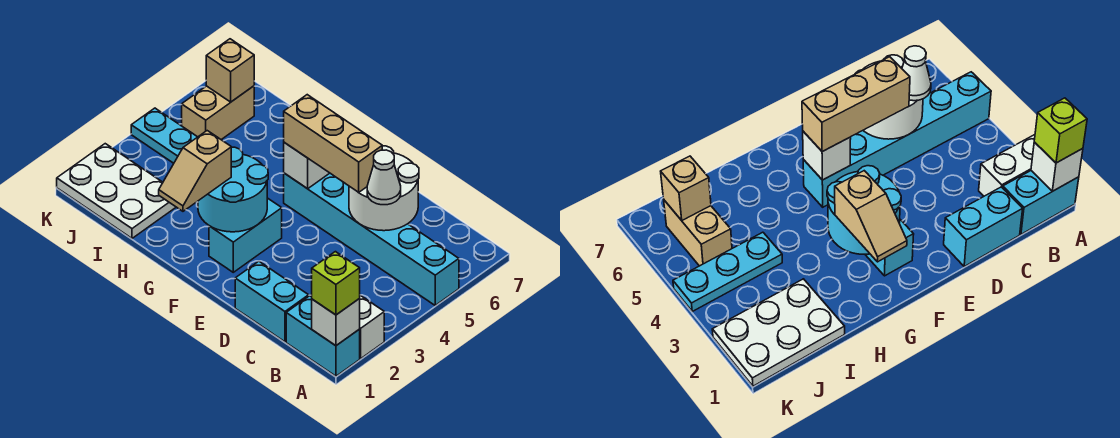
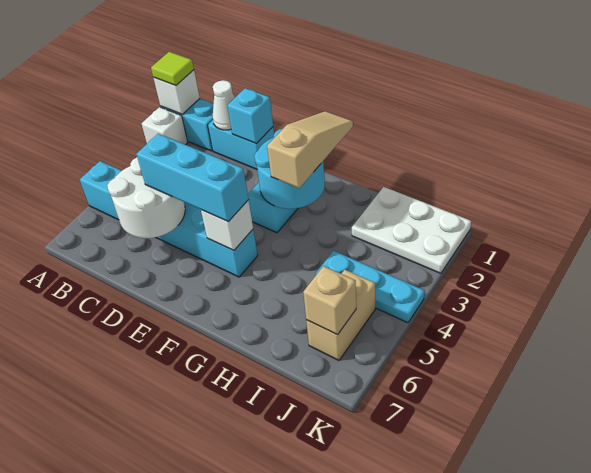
lime brick A1 level 3 -> lime tile A1 level 3
white brick A2:B2 level 1 -> white brick A2 level 1
white cone C5 level 3 -> white cone C1 level 2
none -> cyan brick D1 level 2
tan brick D5:F5 level 3 -> cyan brick D5:F5 level 3
tan slope G1:G2 level 3 top 2 -> tan slope G1:G3 level 3 top 3

